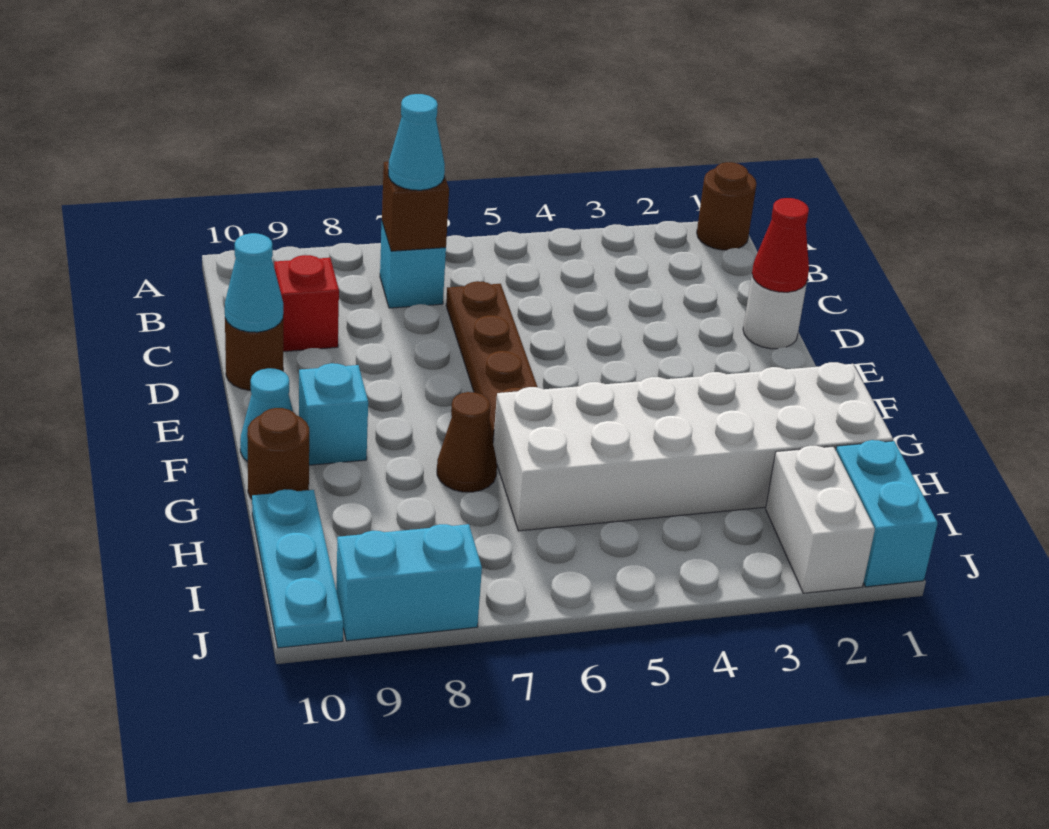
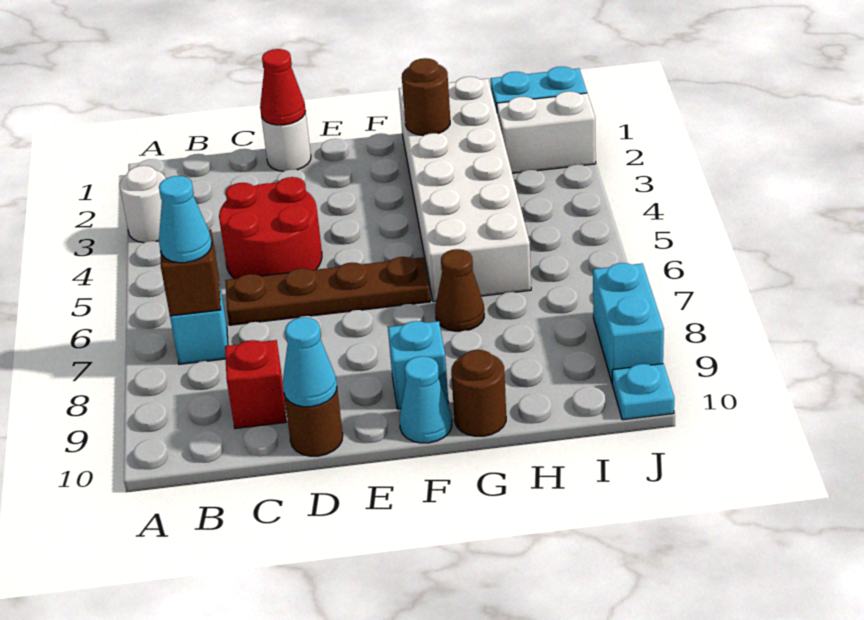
brown round brick A1 level 1 -> brown round brick G2 level 2
none -> white round brick A3 level 1
none -> red round brick C4:D5 level 1
cyan plate H10:J10 level 1 -> cyan plate J10 level 1

